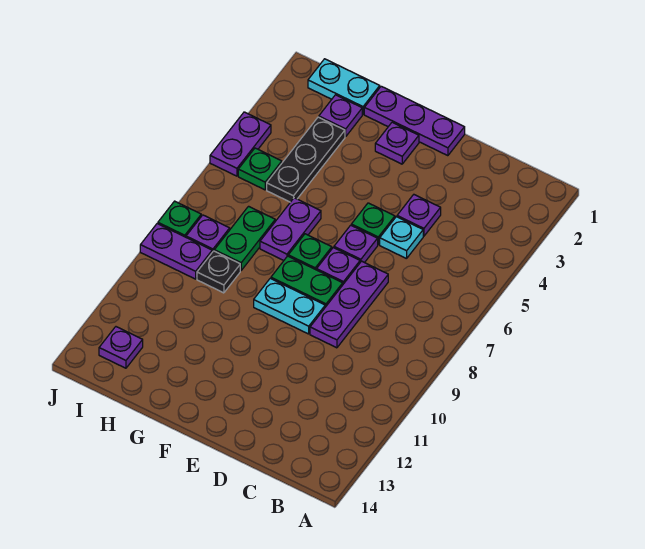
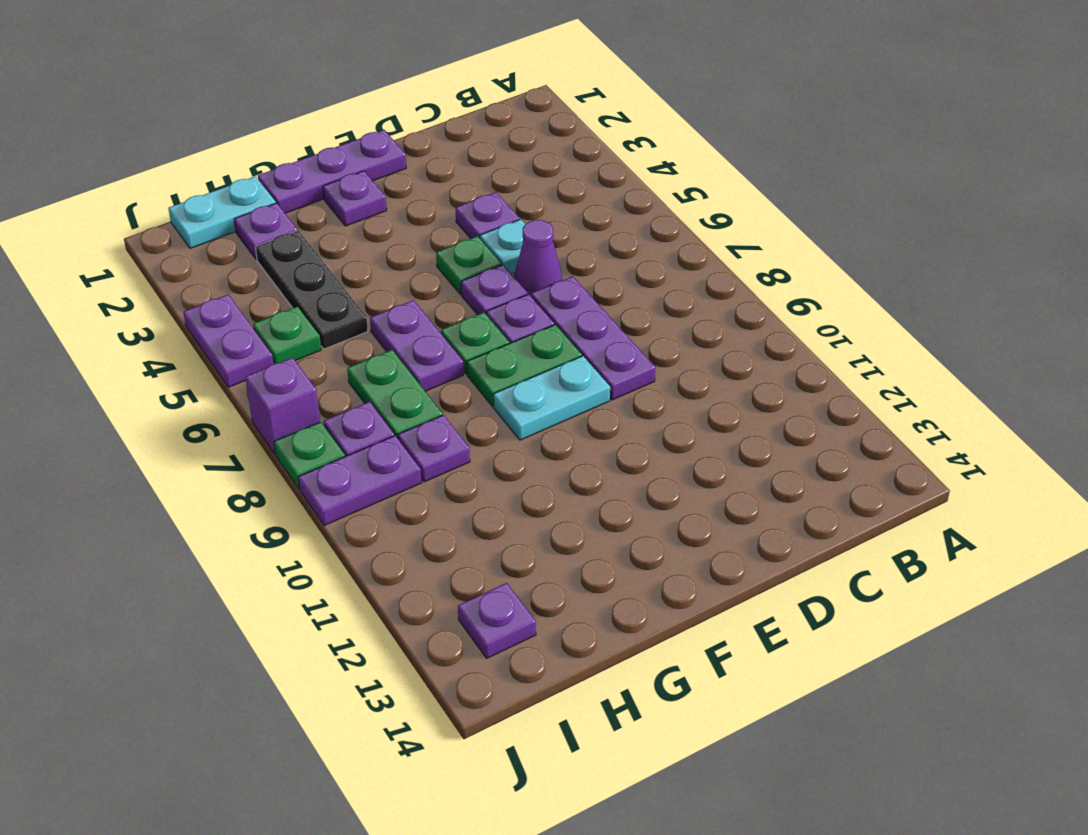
none -> purple cone D6 level 1
black plate H9 level 1 -> purple plate H9 level 1
none -> purple brick J7 level 1

